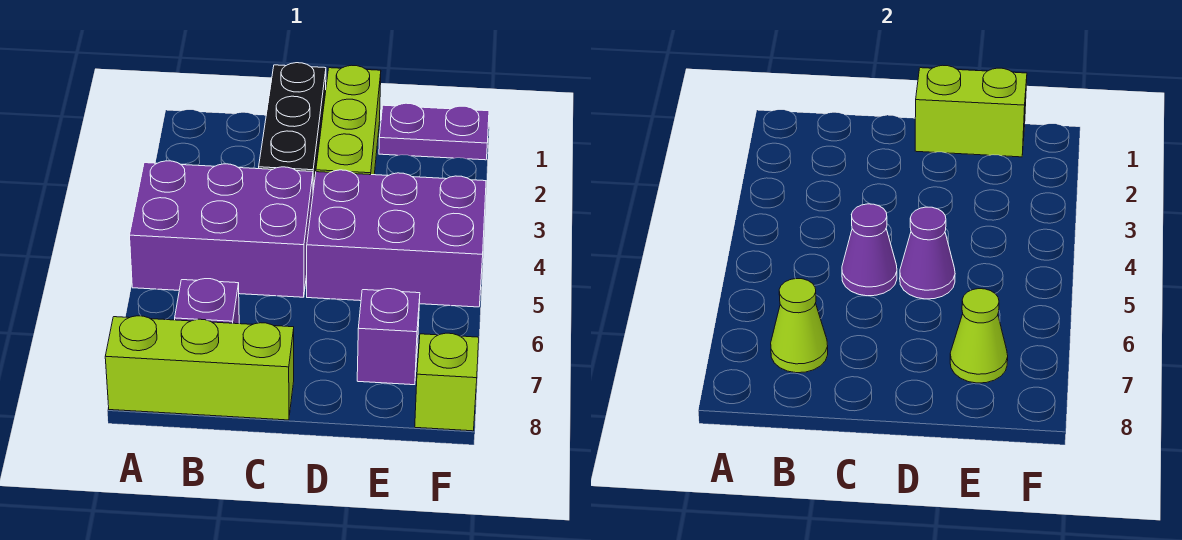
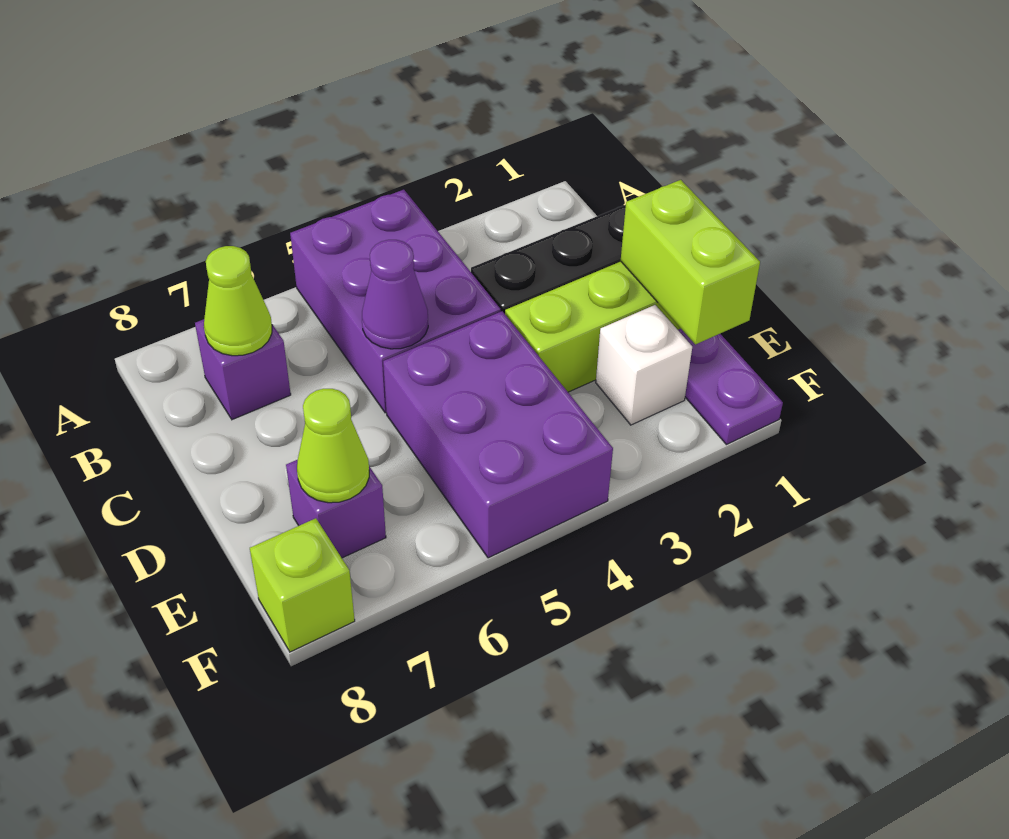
lime brick A8:C8 level 1 -> none
purple cone D5 level 2 -> none
none -> white brick E2 level 1

